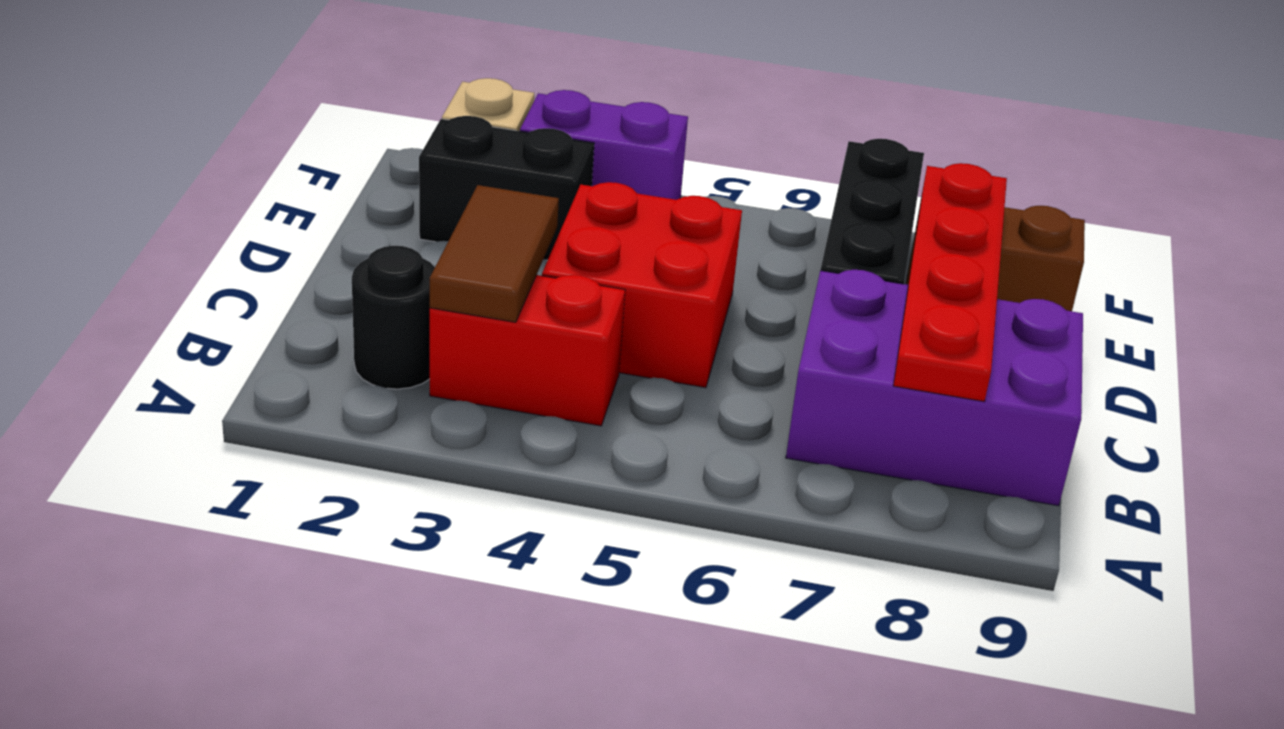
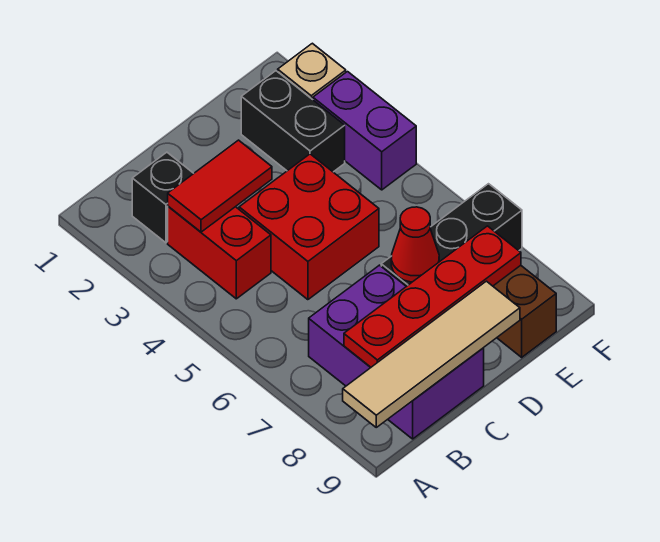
none -> tan tile A9:D9 level 2
black round brick B2 level 1 -> black brick B2 level 1
brown tile B3:C3 level 2 -> red tile B3:C3 level 2
none -> red cone D7 level 2

